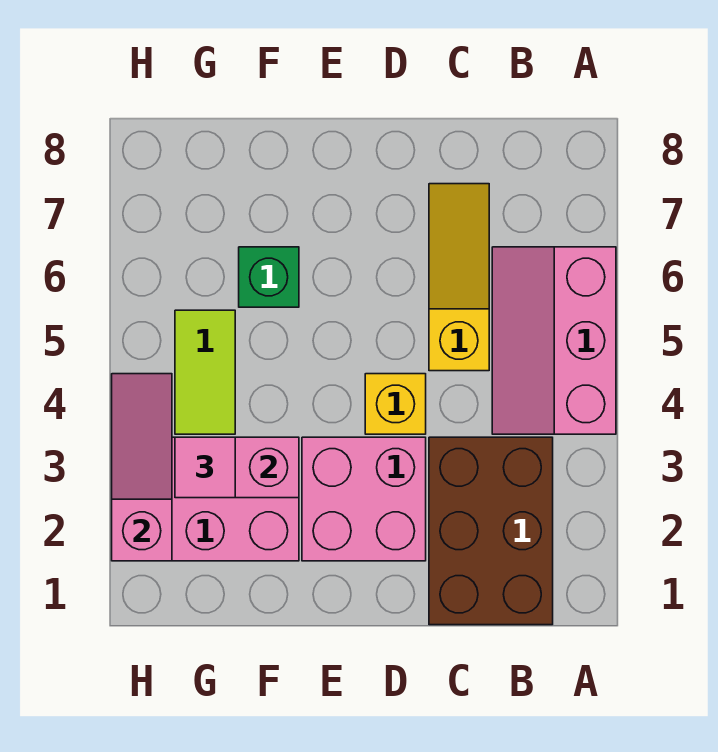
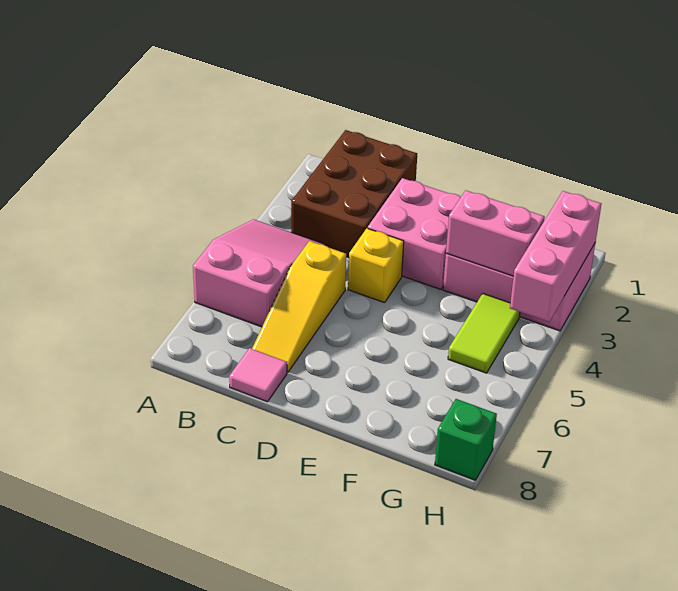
pink slope A4:B6 level 1 top A -> pink slope A4:B6 level 1 top 6
green brick F6 level 1 -> green brick H8 level 1
pink tile G3 level 3 -> pink tile C8 level 1
pink slope H2:H4 level 2 top 2 -> pink brick H2:H4 level 2

